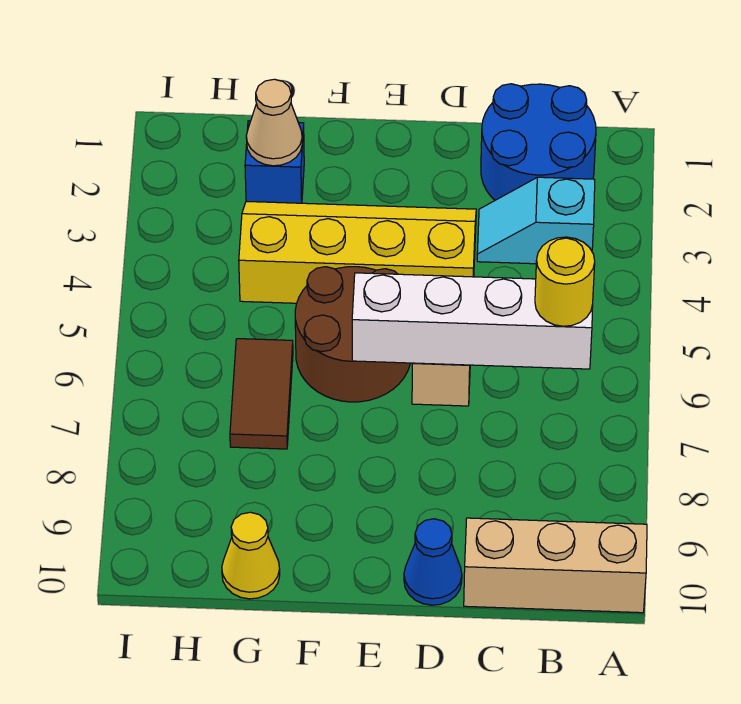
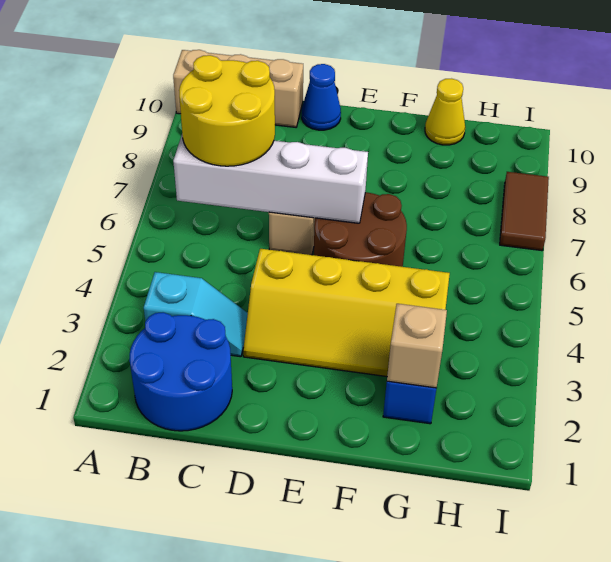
yellow round brick B6 level 3 -> yellow round brick B6:C7 level 3
tan cone G2 level 2 -> tan brick G2 level 2
brown tile G6:G7 level 1 -> brown tile I7:I8 level 1

